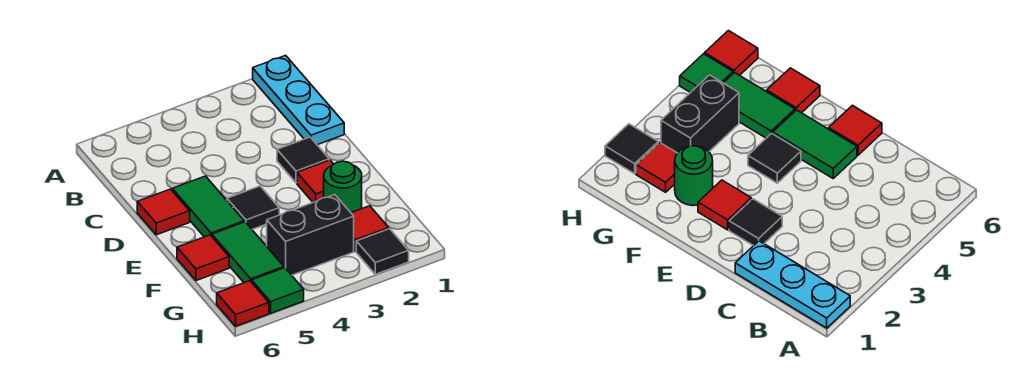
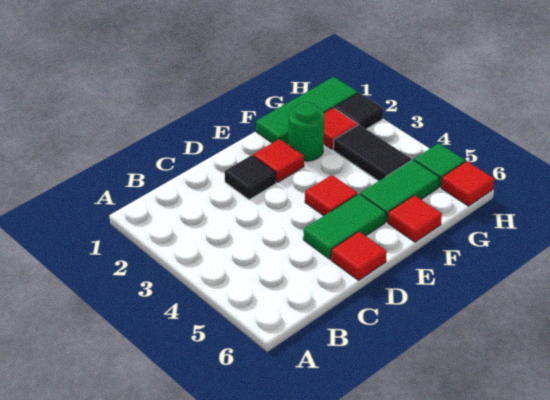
cyan plate A1:C1 level 1 -> none
black tile E4 level 1 -> red tile E4 level 1
none -> green tile F1:H1 level 1
black brick G3:G4 level 1 -> black tile G3:G4 level 1

